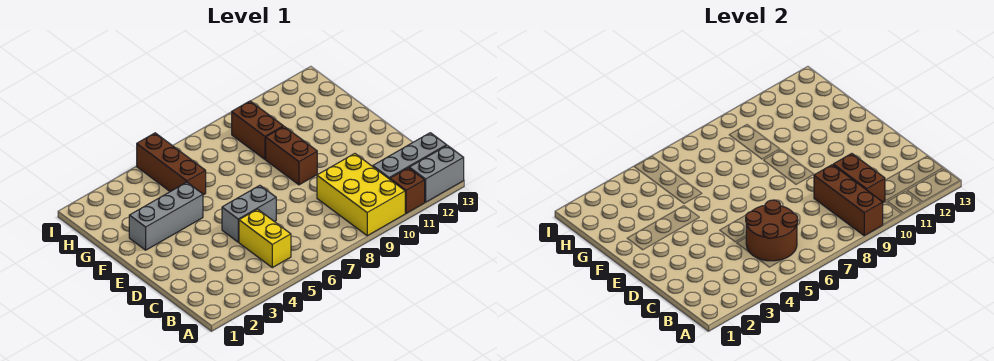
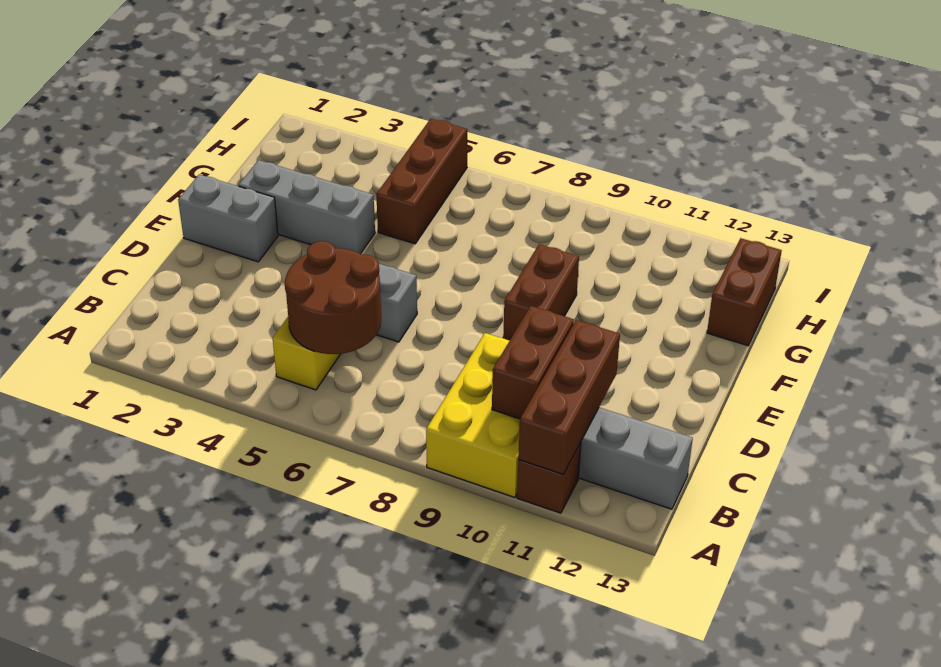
brown brick A9:C9 level 2 -> brown brick A11:C11 level 2
grey brick A12:A13 level 1 -> grey brick E1:E2 level 1
brown brick G9:H9 level 1 -> brown brick G13:H13 level 1

